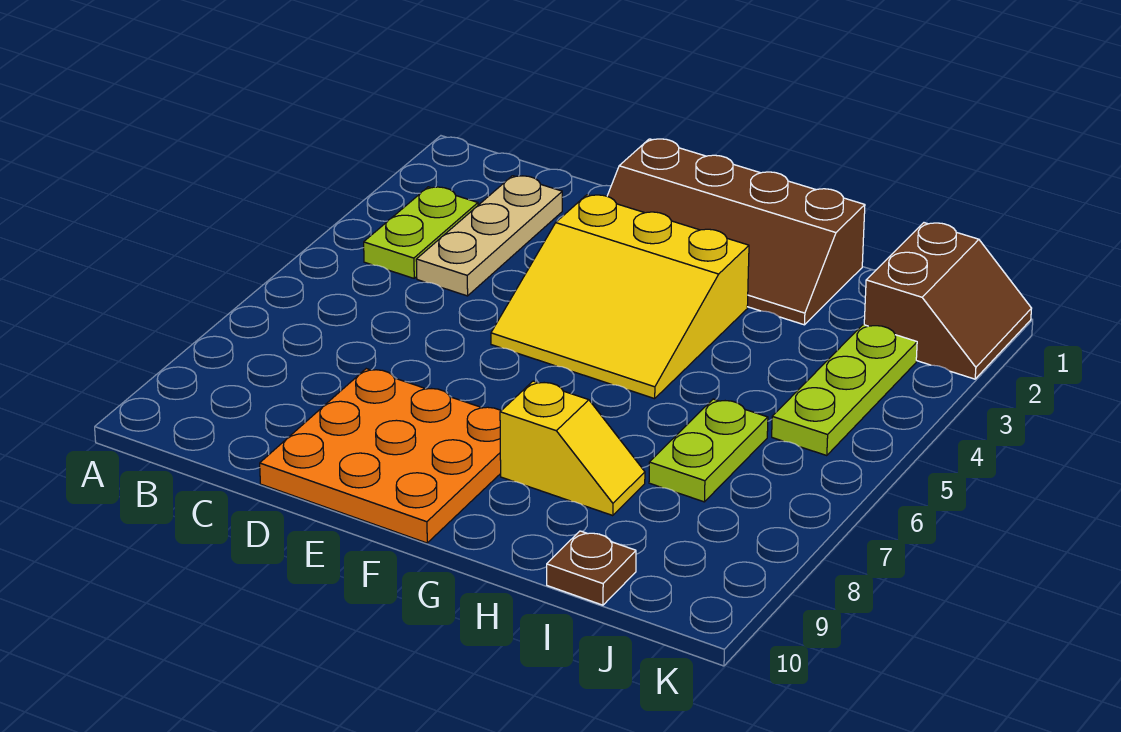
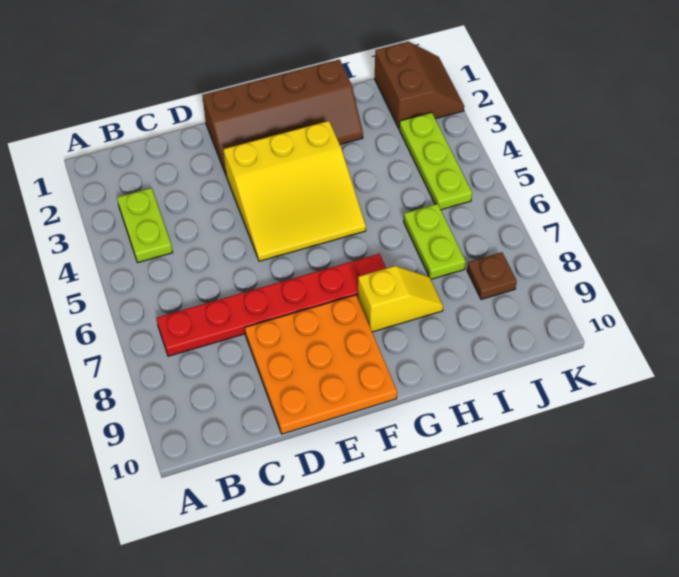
none -> red plate B7:G7 level 1
tan plate C2:C4 level 1 -> none
brown plate I10 level 1 -> brown plate J8 level 1

